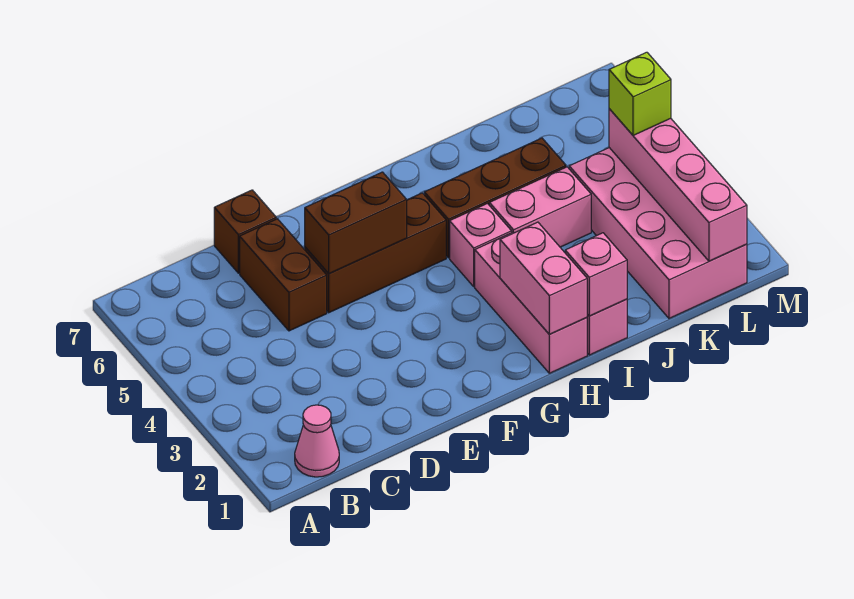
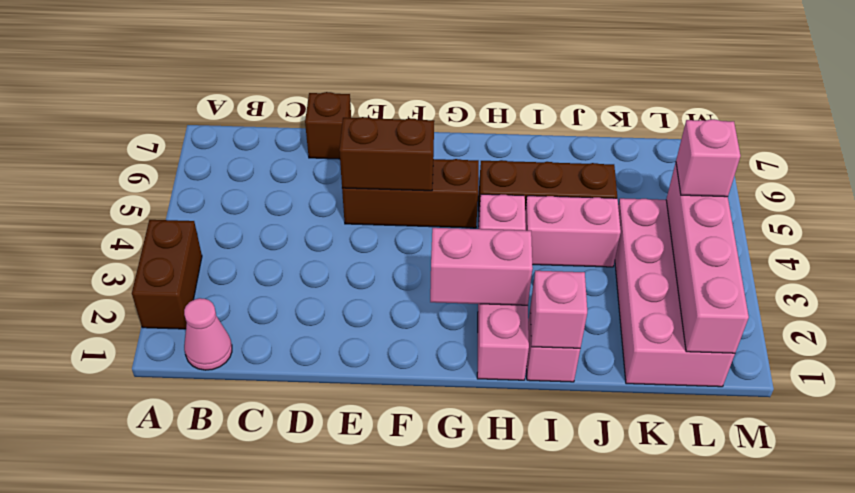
brown brick D5:D6 level 1 -> brown brick A2:A3 level 1
pink brick H1:H2 level 2 -> pink brick G2:H2 level 2
lime brick L4 level 3 -> pink brick L4 level 3

